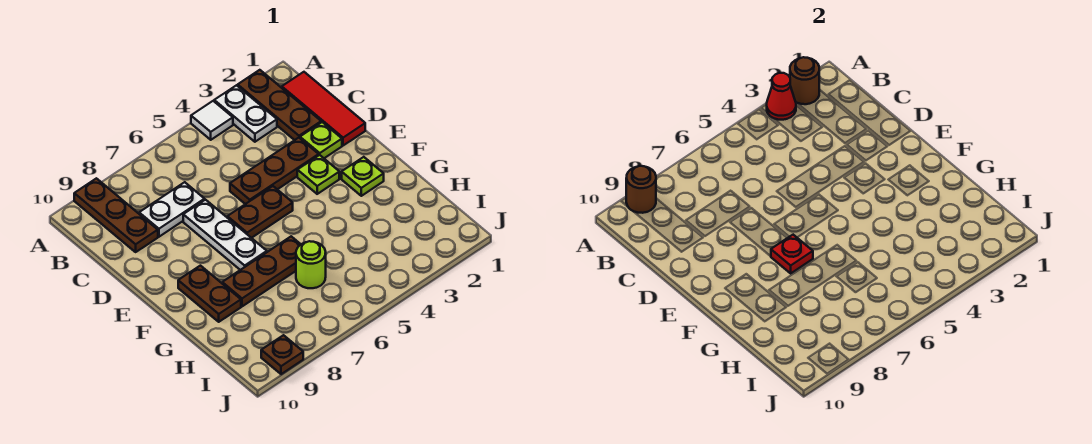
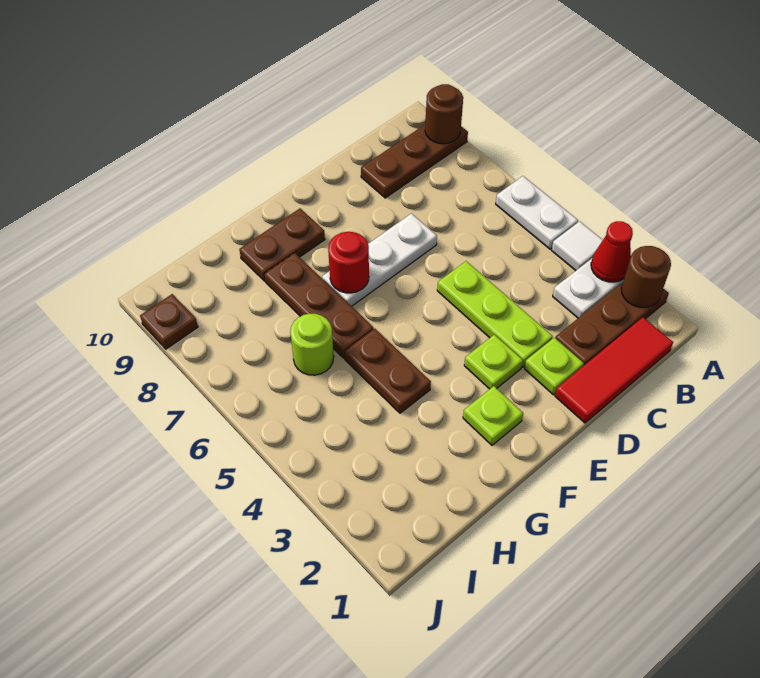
white plate C7:C8 level 1 -> white plate A5:A6 level 1
brown plate D3:D5 level 1 -> lime plate D3:D5 level 1
brown plate E5:E6 level 1 -> brown plate G4:G5 level 1
red plate F7 level 2 -> red round brick F7 level 2

